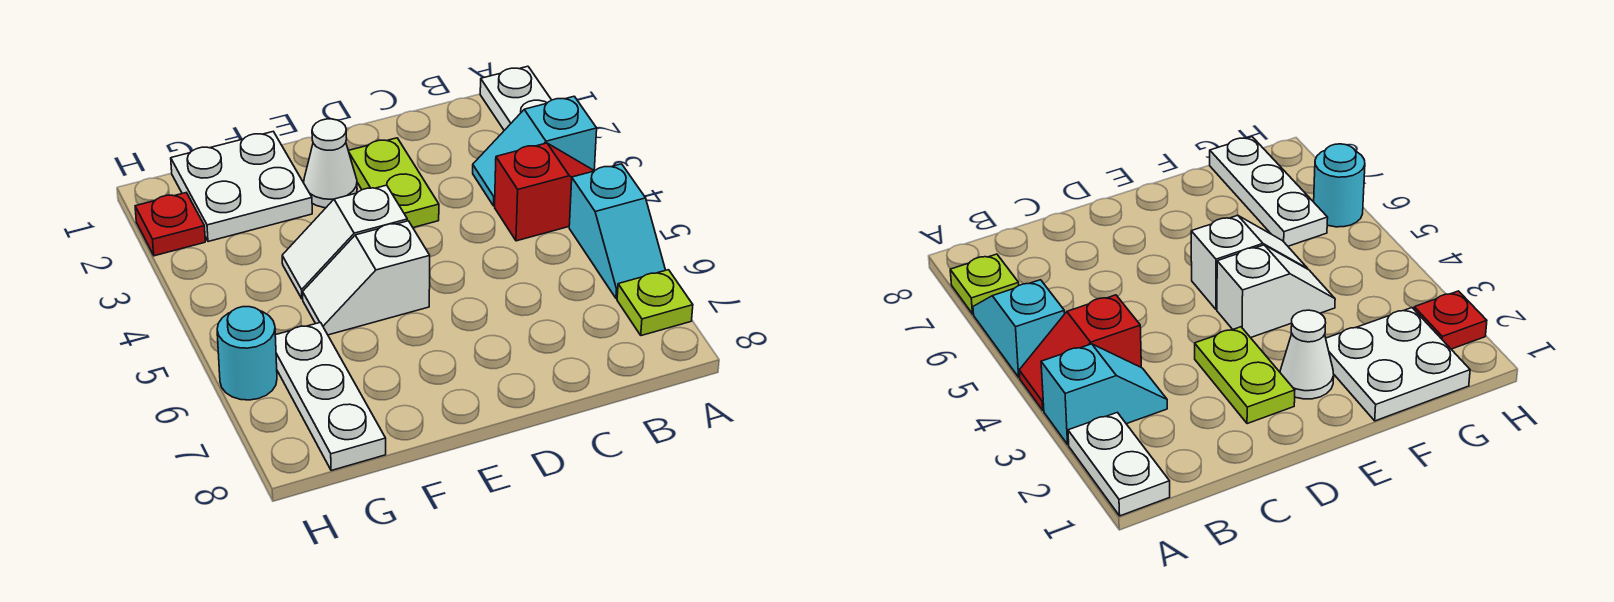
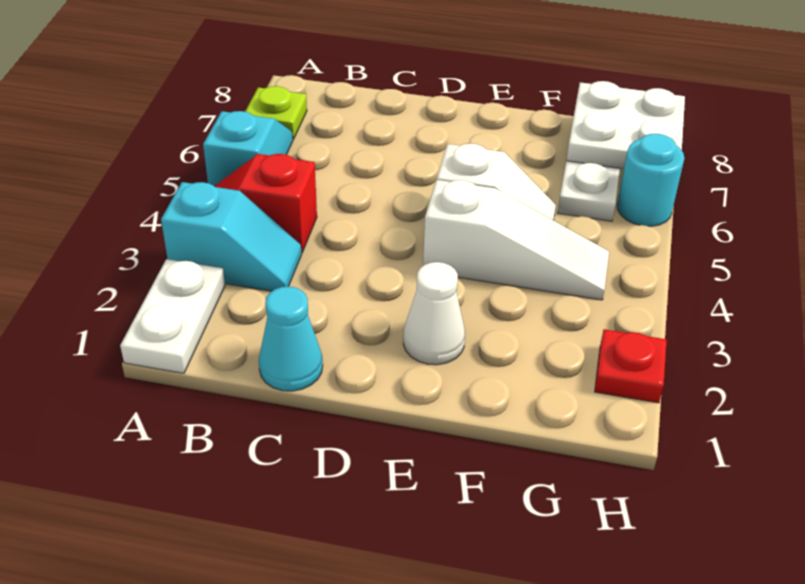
none -> cyan cone C1 level 1
lime plate D2:D3 level 1 -> none
white slope E4:F4 level 1 top E -> white slope E4:G4 level 1 top E
white plate F1:G2 level 1 -> white plate G7:H8 level 2

